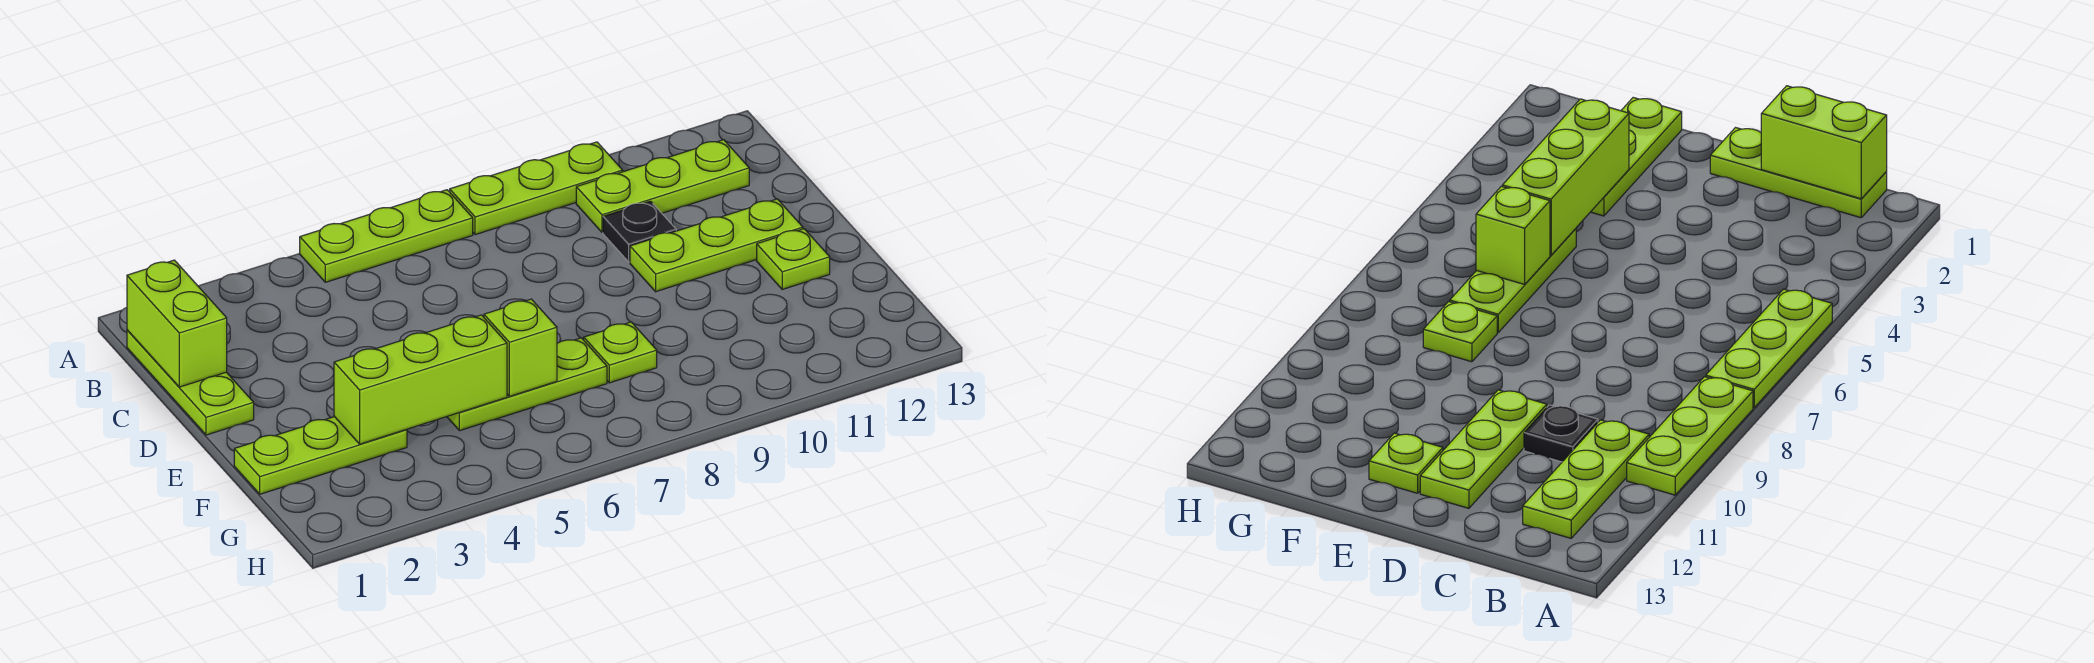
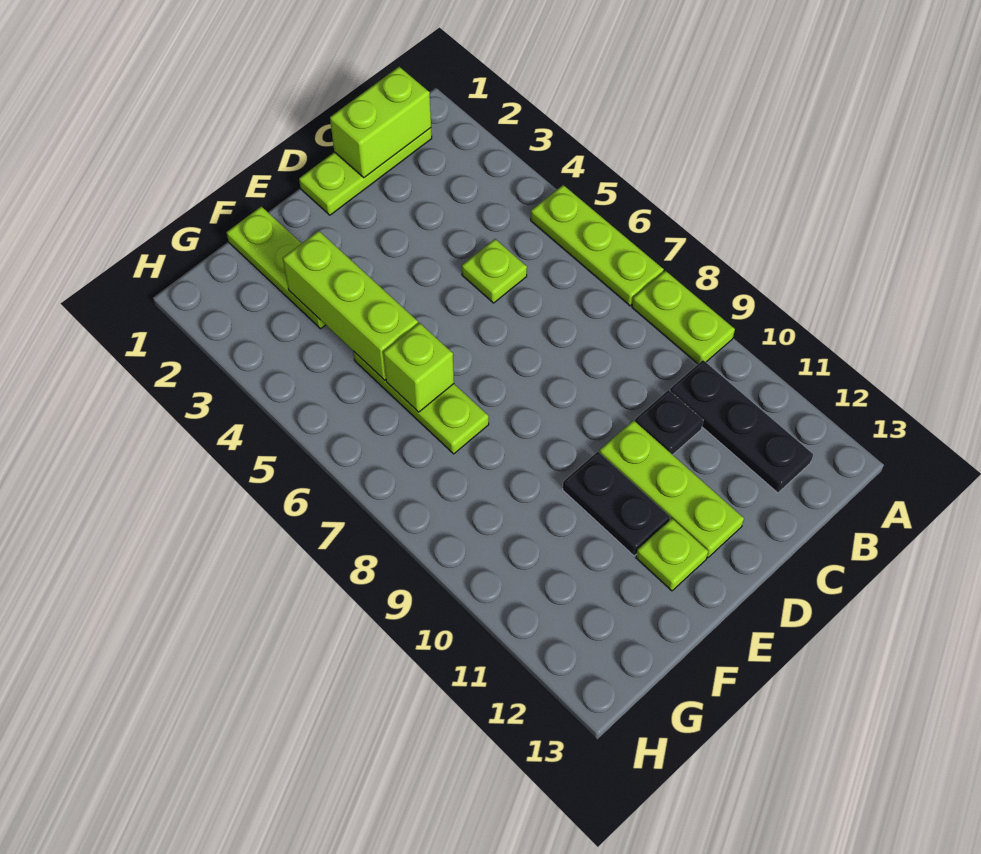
lime plate A8:A10 level 1 -> lime plate A8:A9 level 1
lime plate B10:B12 level 1 -> black plate B10:B12 level 1
none -> black plate E10:E11 level 1
lime plate F8 level 1 -> lime plate C5 level 1

